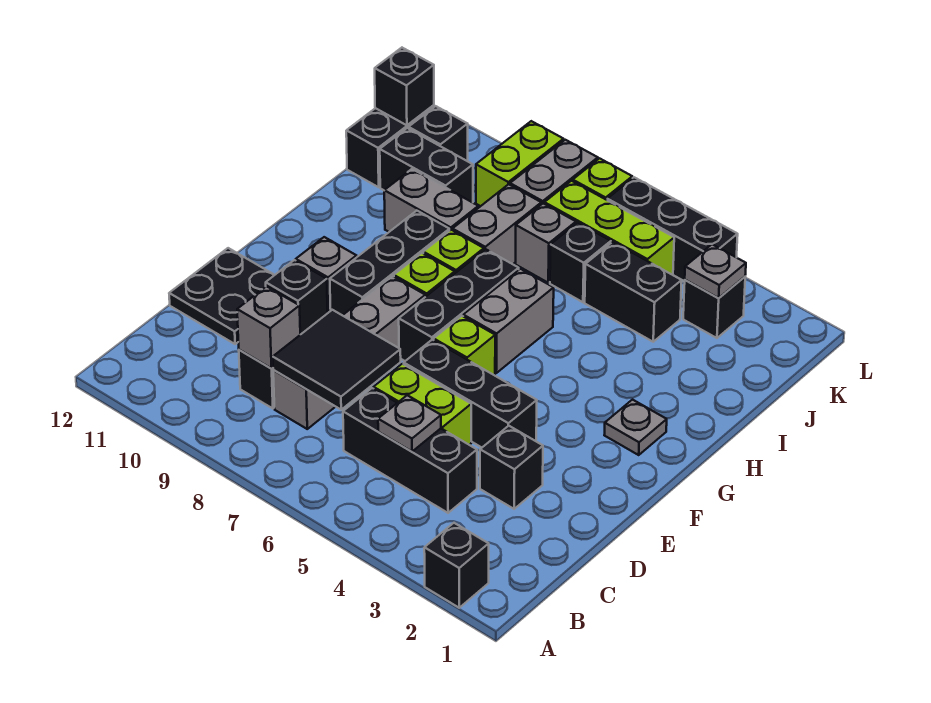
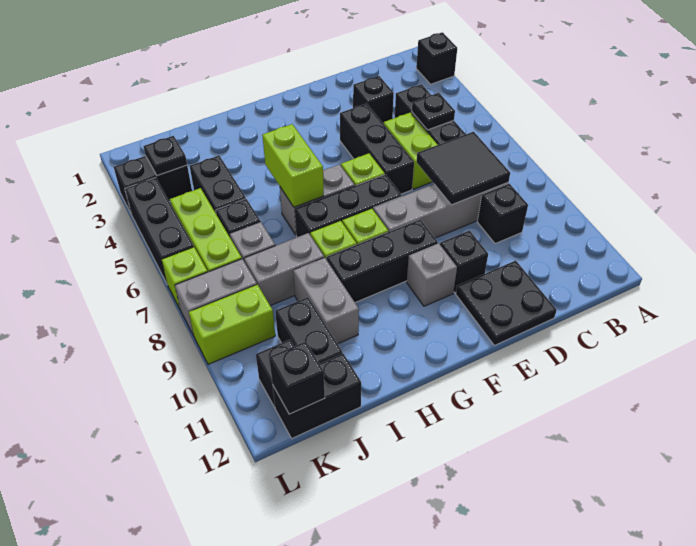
grey plate C5 level 2 -> black plate C5 level 2
grey brick C9 level 2 -> none
grey plate G2 level 1 -> none
none -> lime brick H5:H6 level 2
black brick K3 level 1 -> black brick K3:L3 level 1
grey plate K3 level 2 -> black plate K3 level 2

